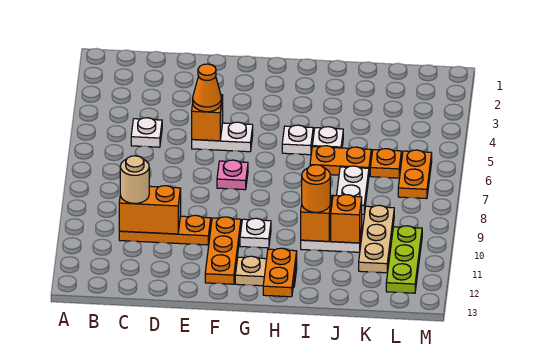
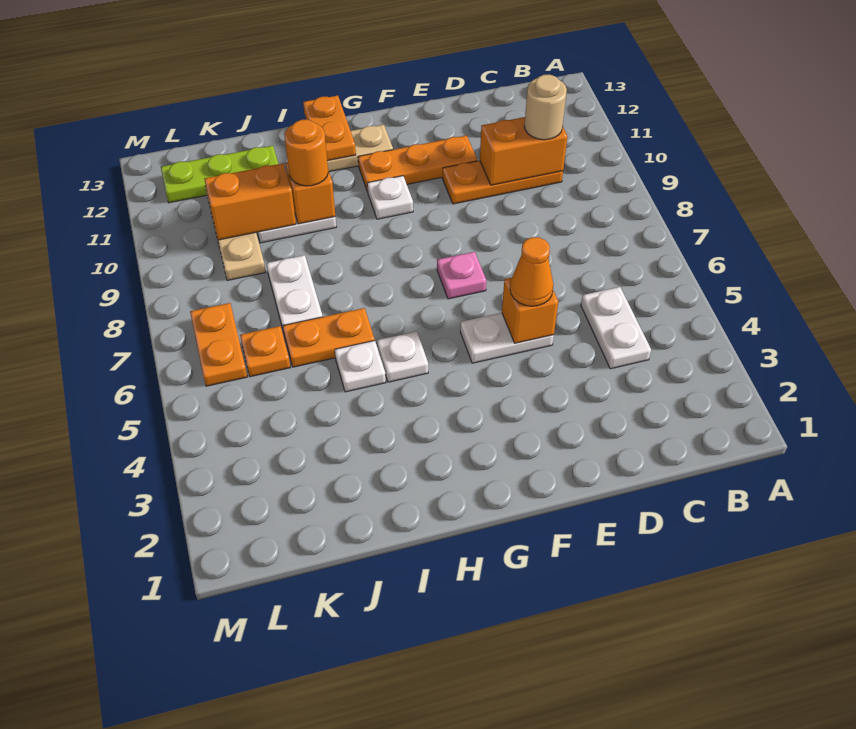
white plate C5 level 1 -> white plate C4:C5 level 1
orange plate F10:F12 level 1 -> orange plate E11:G11 level 1
orange brick J10 level 2 -> orange brick J10:K10 level 2
lime plate L10:L12 level 1 -> lime plate J12:L12 level 1

